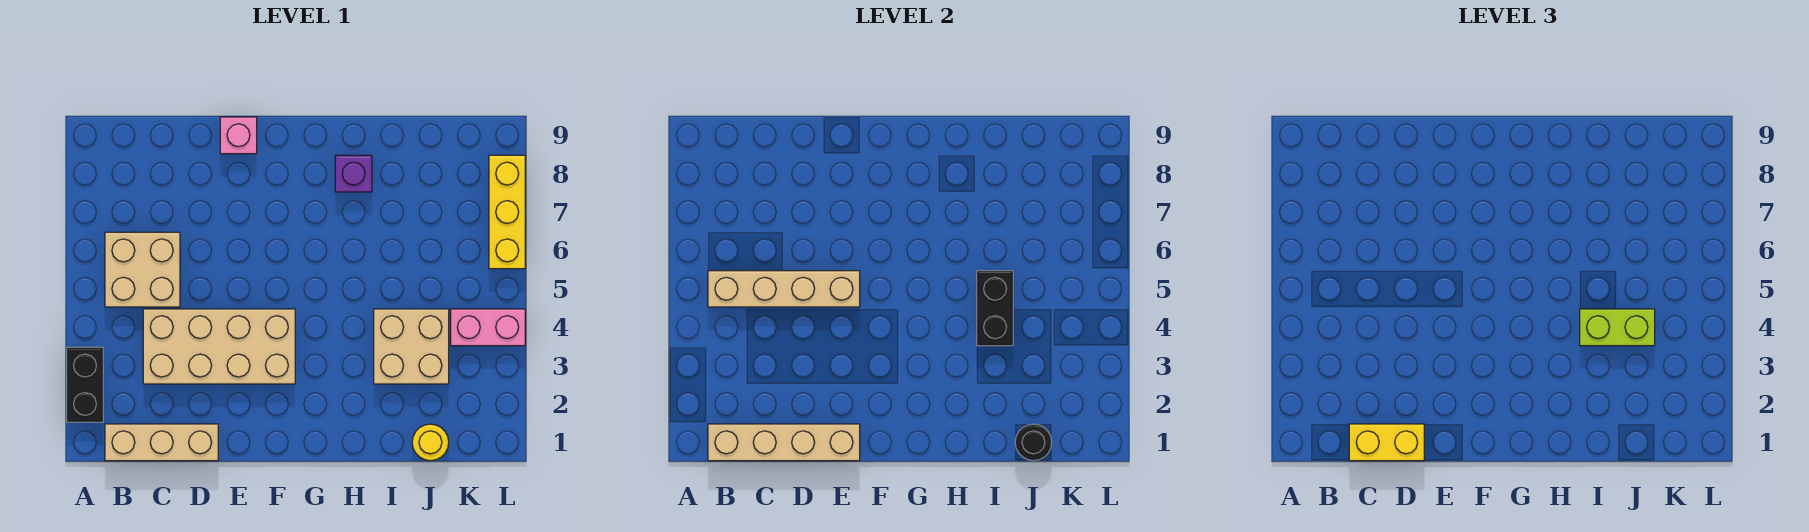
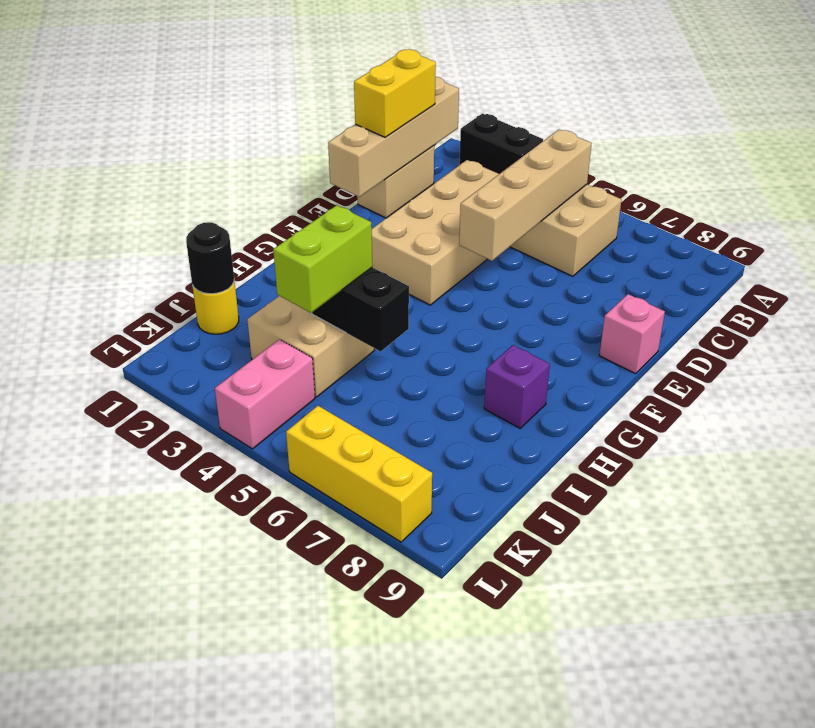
tan brick B1:D1 level 1 -> tan brick C1:D1 level 1

